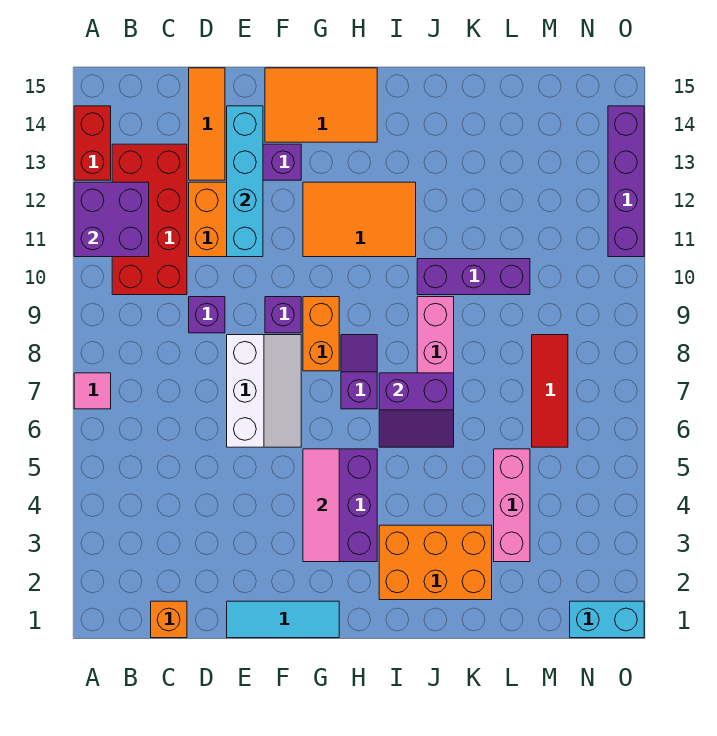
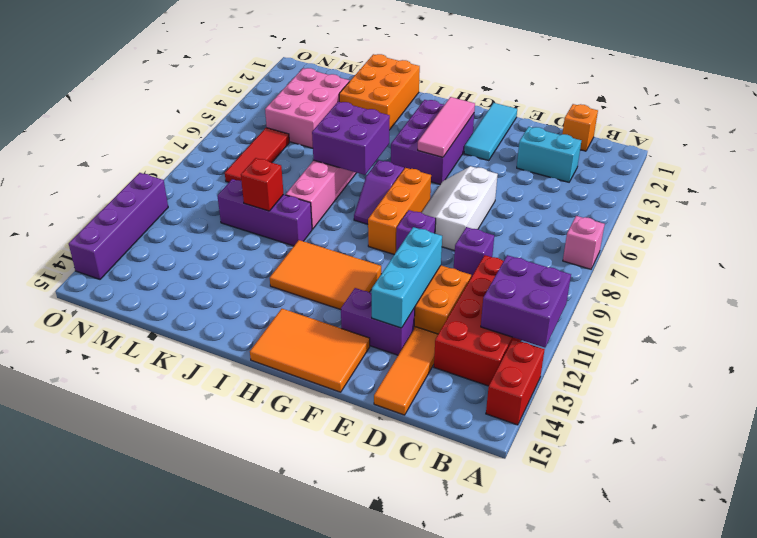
pink tile A7 level 1 -> pink brick A7 level 1
cyan tile E1:G1 level 1 -> cyan tile F1:F3 level 1
cyan brick E11:E14 level 2 -> cyan brick E11:E13 level 2
orange brick G8:G9 level 1 -> orange brick G7:G9 level 1
orange brick I2:K3 level 1 -> orange brick J1:K3 level 1
purple slope I6:J7 level 2 top 7 -> purple brick I6:J7 level 2
none -> red brick K10 level 2
pink brick L3:L5 level 1 -> pink brick L3:M5 level 1
cyan brick N1:O1 level 1 -> cyan brick C3:D3 level 1

